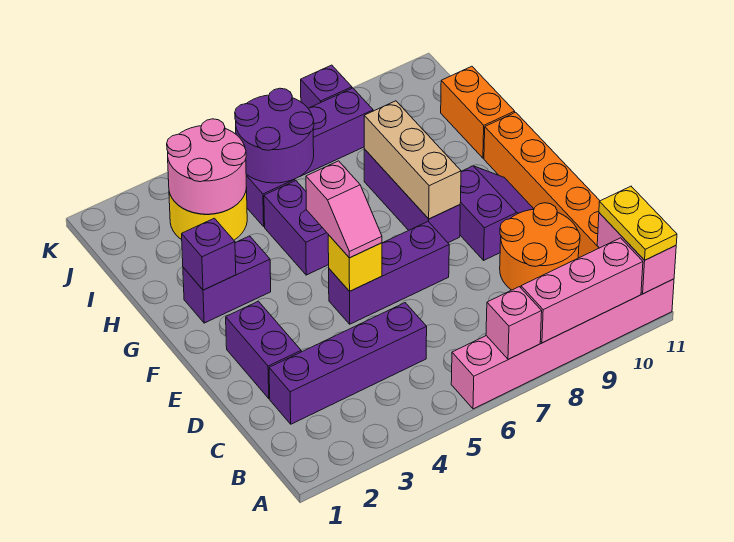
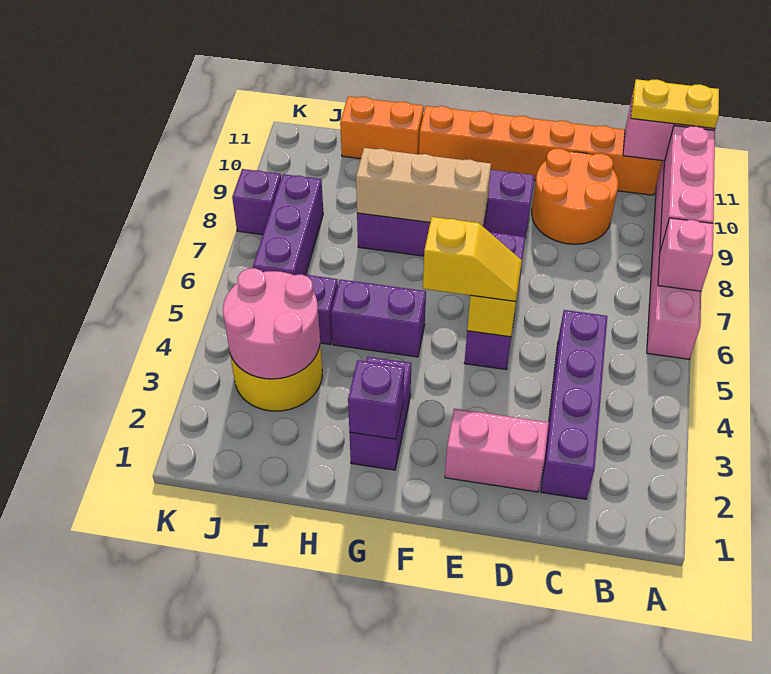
purple brick D2:E2 level 1 -> pink brick D2:E2 level 1
pink slope E5:F5 level 3 top F -> yellow slope E5:F5 level 3 top F
purple round brick I5:J6 level 2 -> none

